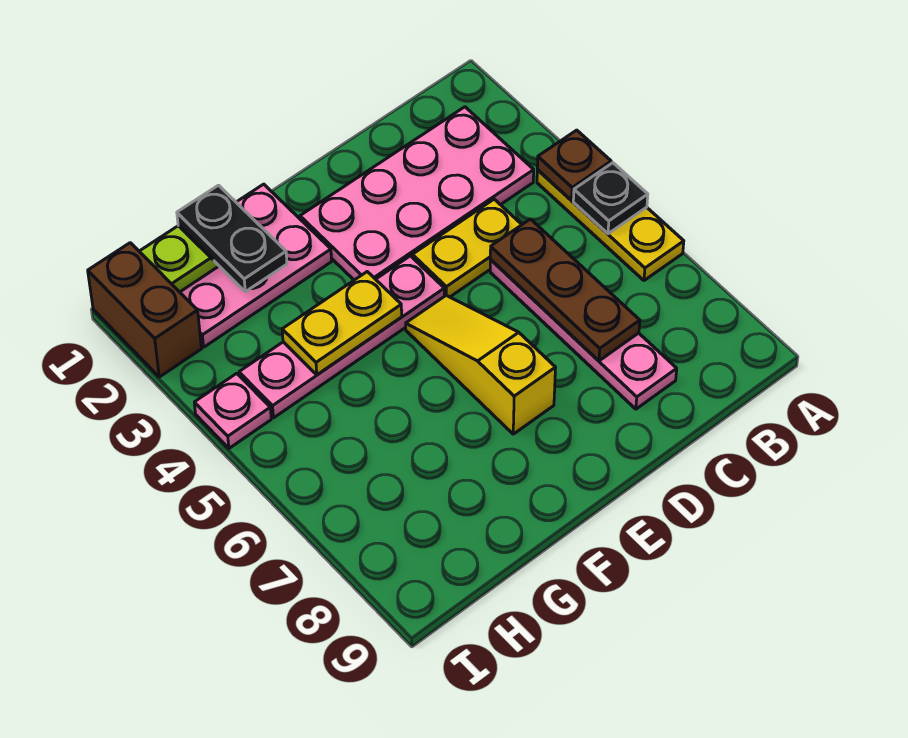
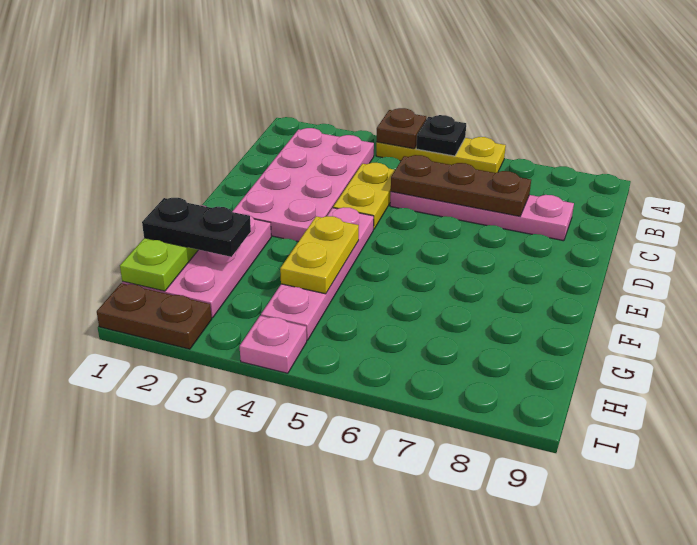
yellow slope E5:E7 level 1 top 7 -> none
brown brick I1:I2 level 1 -> brown plate I1:I2 level 1

